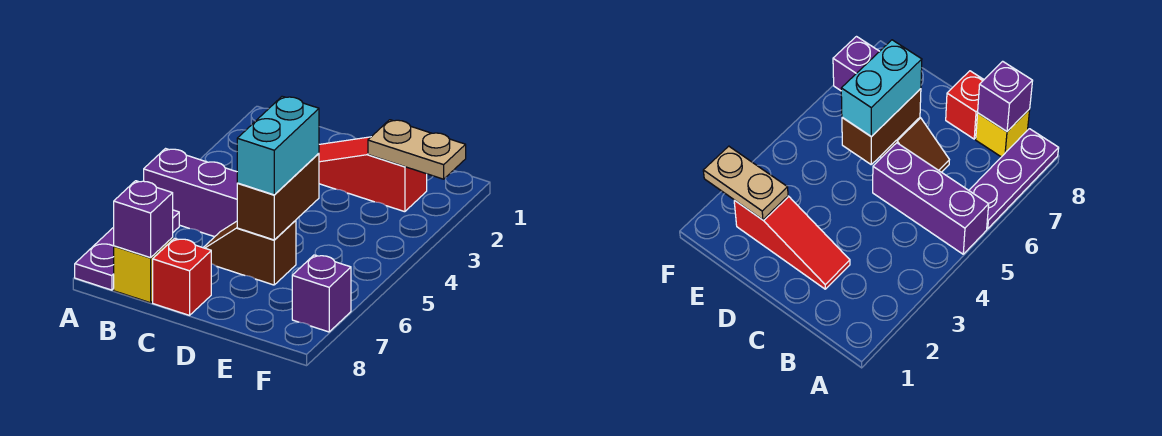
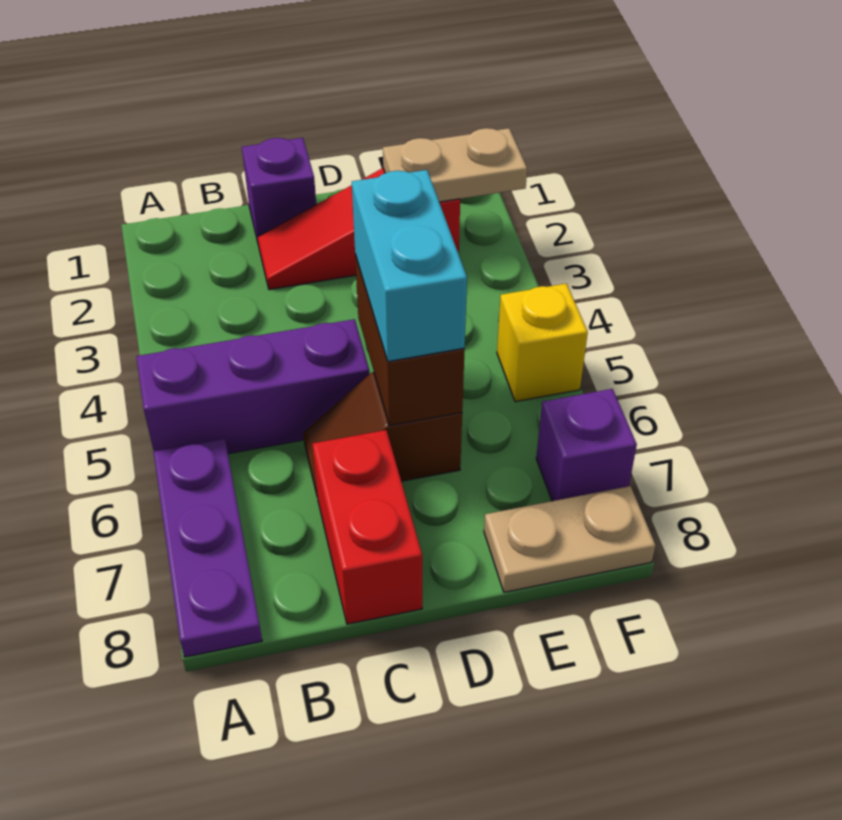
yellow brick B8 level 1 -> yellow brick F5 level 1
purple brick B8 level 2 -> purple brick C1 level 1
red brick C8 level 1 -> red brick C7:C8 level 1
none -> tan plate E8:F8 level 1

